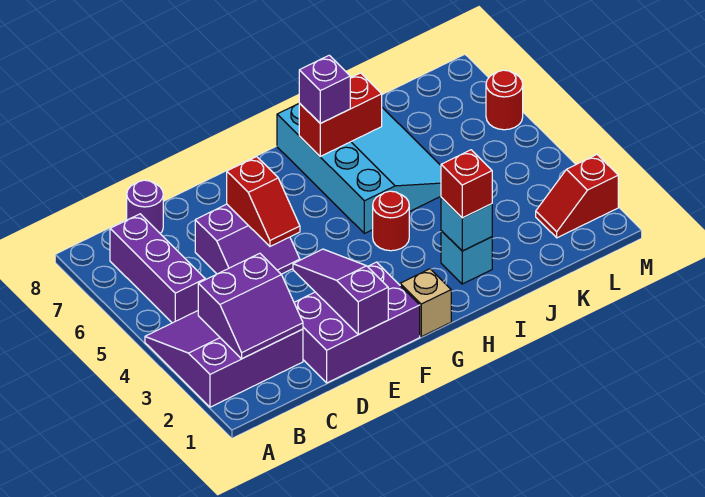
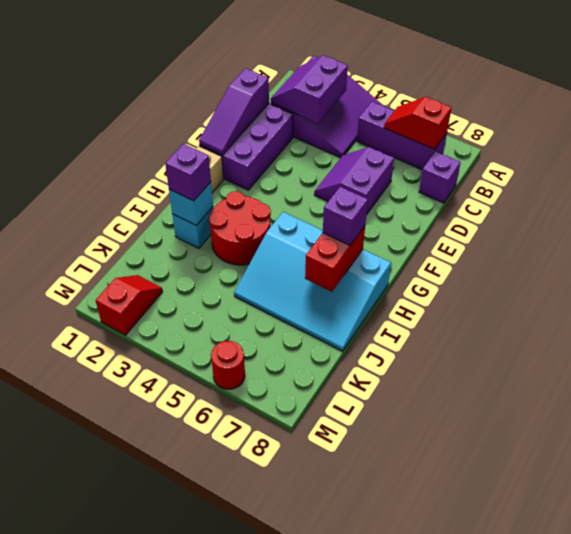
purple round brick C8 level 1 -> purple brick C8 level 1
purple slope E1:E3 level 2 top 1 -> purple slope D1:F1 level 2 top D
red slope E5:E6 level 2 top 6 -> red slope B6:B7 level 2 top 7
red round brick H4 level 1 -> red round brick H3:I4 level 1
red brick I2 level 3 -> purple brick I2 level 3

